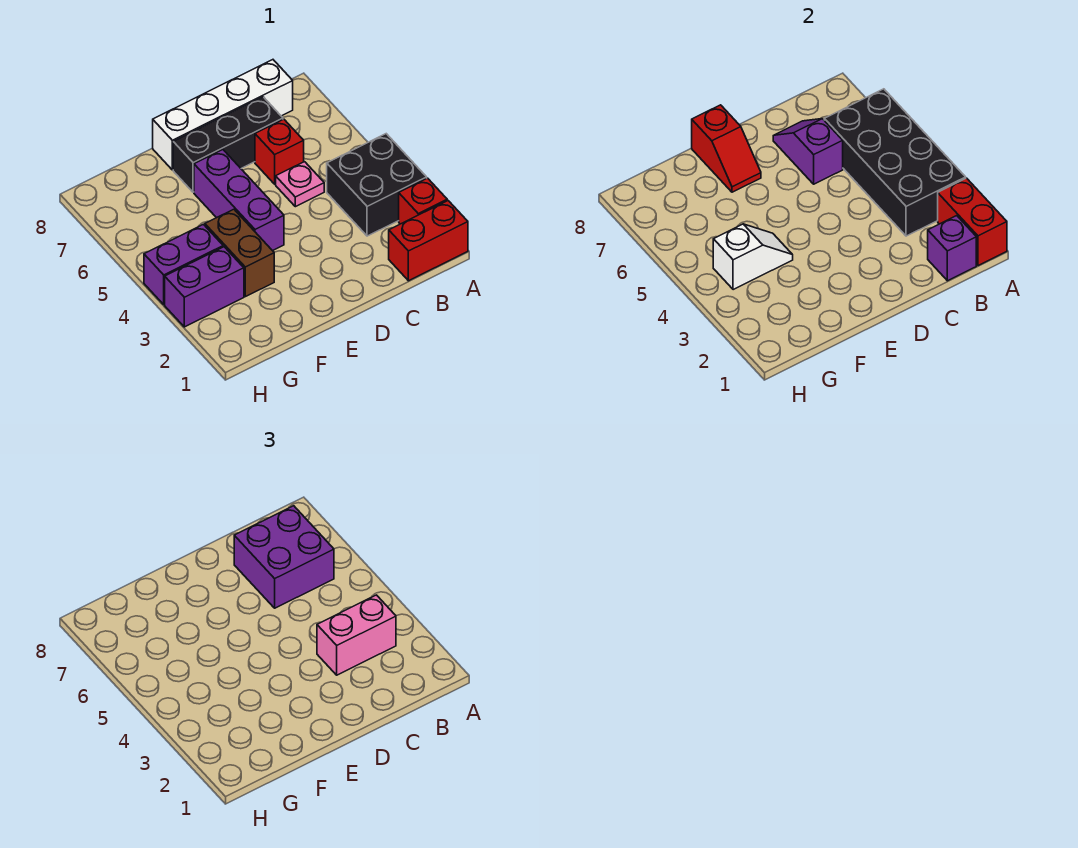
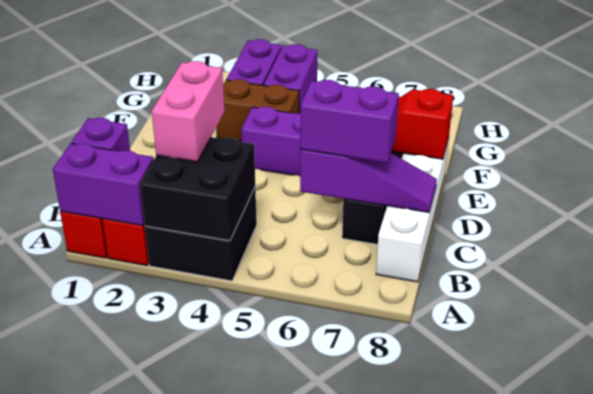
red brick A1:A2 level 2 -> purple brick A1:A2 level 2
black brick A3:B6 level 2 -> black brick A3:B4 level 2
purple brick B6:C7 level 3 -> purple brick C6:C7 level 3
pink plate C5 level 1 -> none
red brick C6 level 1 -> none
purple slope C6:C7 level 2 top 6 -> purple slope C6:C8 level 2 top 6
white slope F4:G4 level 2 top G -> none

